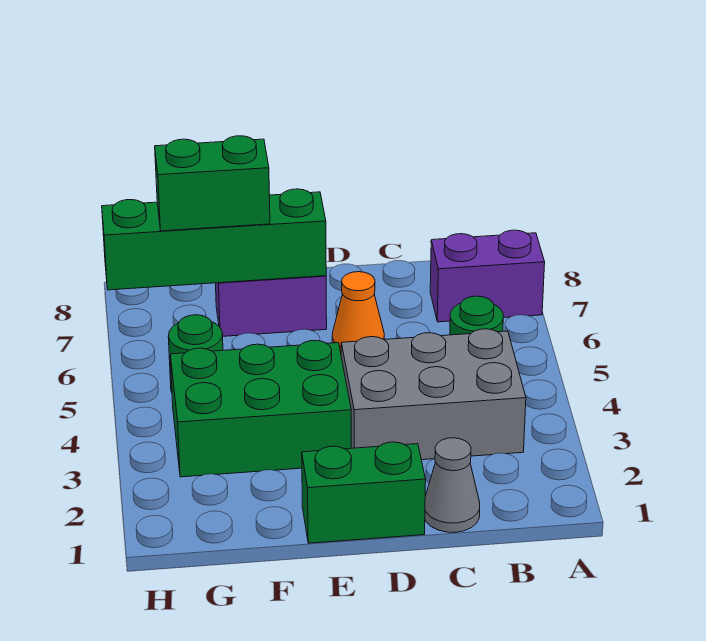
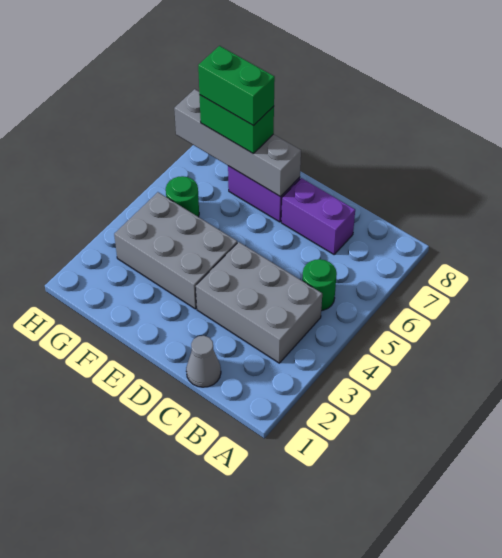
purple brick A7:B7 level 1 -> purple brick C7:D7 level 1
green brick D1:E1 level 1 -> green brick F7:G7 level 4
orange cone D6 level 1 -> none
green brick E3:G4 level 1 -> grey brick E3:G4 level 1
green brick E7:H7 level 2 -> grey brick E7:H7 level 2

